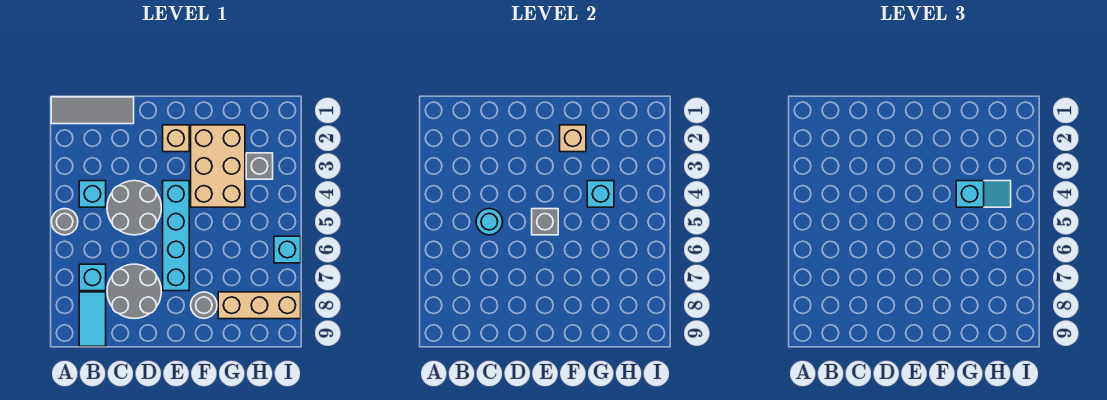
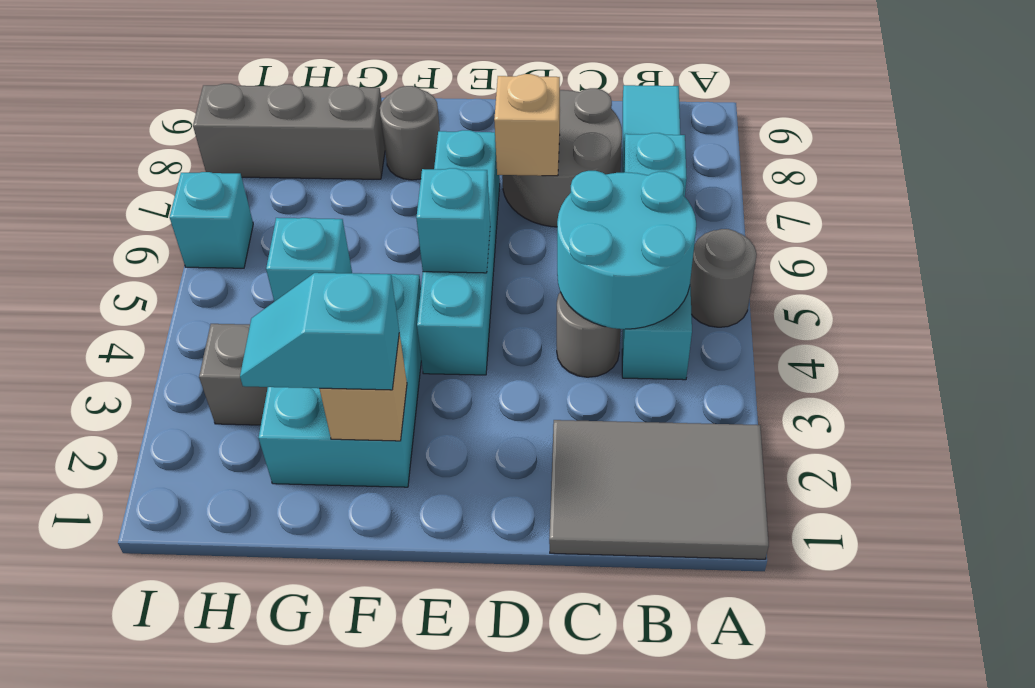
grey tile A1:C1 level 1 -> grey tile A1:C2 level 1
grey round brick C4:D5 level 1 -> grey round brick C4 level 1
cyan round brick C5 level 2 -> cyan round brick B4:C5 level 2
tan brick E2 level 1 -> tan brick D7 level 2
grey brick E5 level 2 -> cyan brick E5 level 2
tan brick F2:G4 level 1 -> cyan brick F2:G4 level 1
cyan slope G4:H4 level 3 top G -> cyan slope F2:G2 level 3 top F
tan brick G8:I8 level 1 -> grey brick G8:I8 level 1

